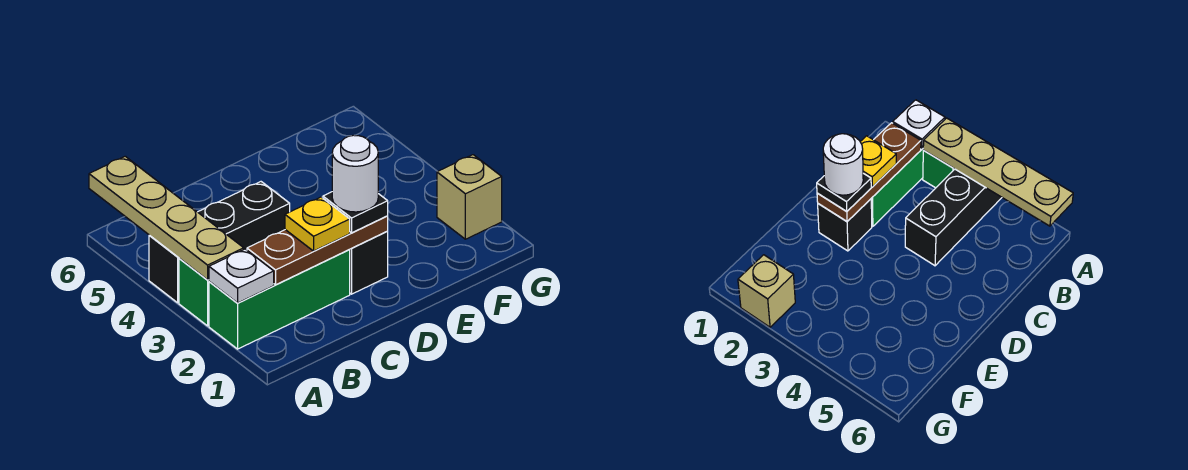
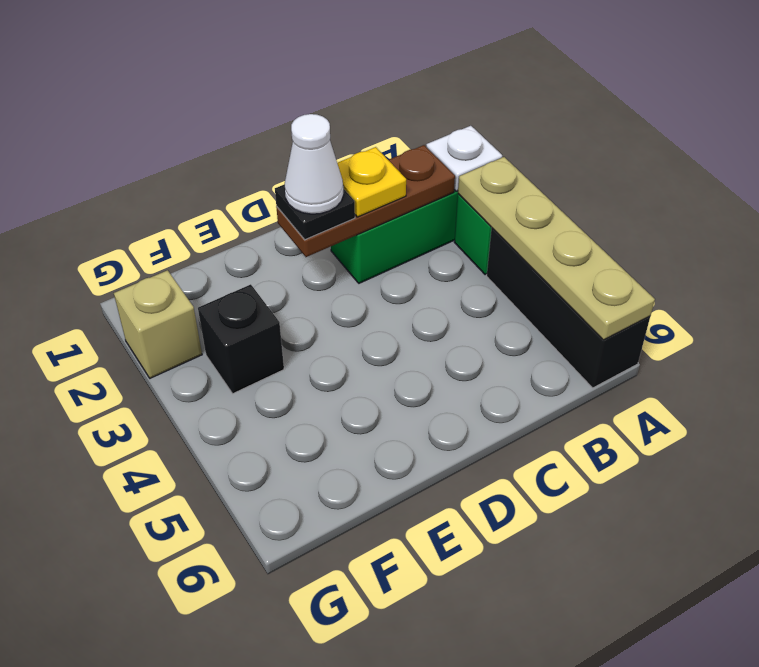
black brick A4:C4 level 1 -> black brick A4:A6 level 1
black brick D2 level 1 -> black brick F3 level 1
white round brick D2 level 4 -> white cone D2 level 4

